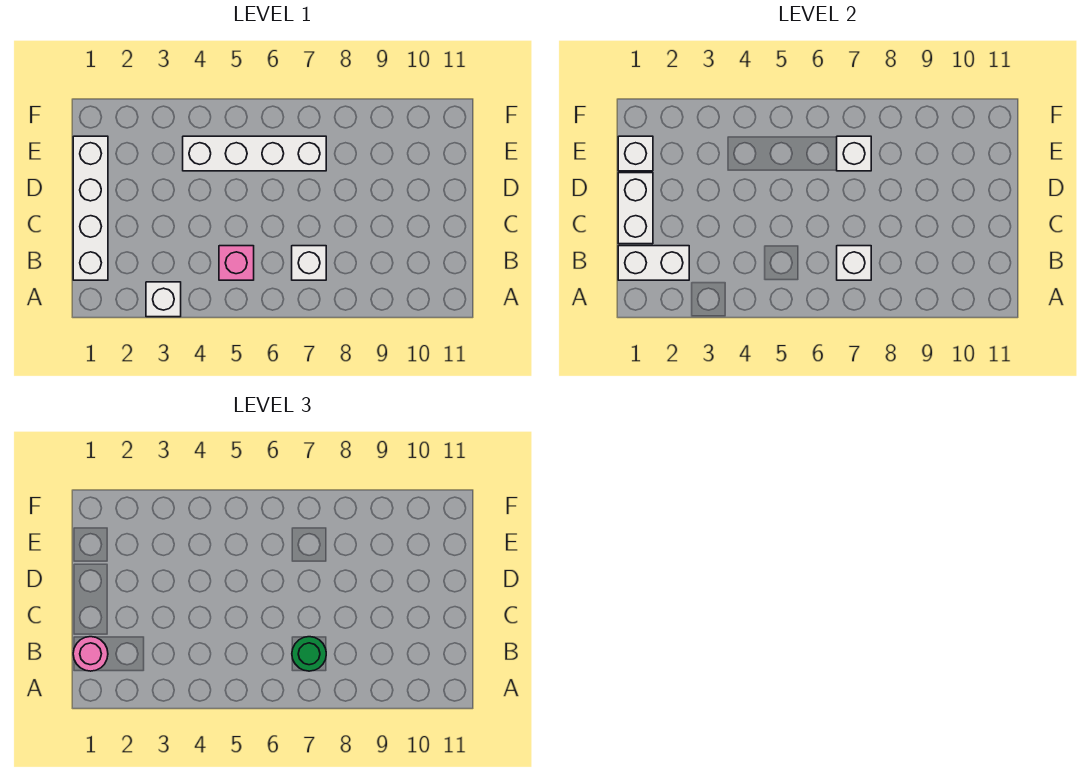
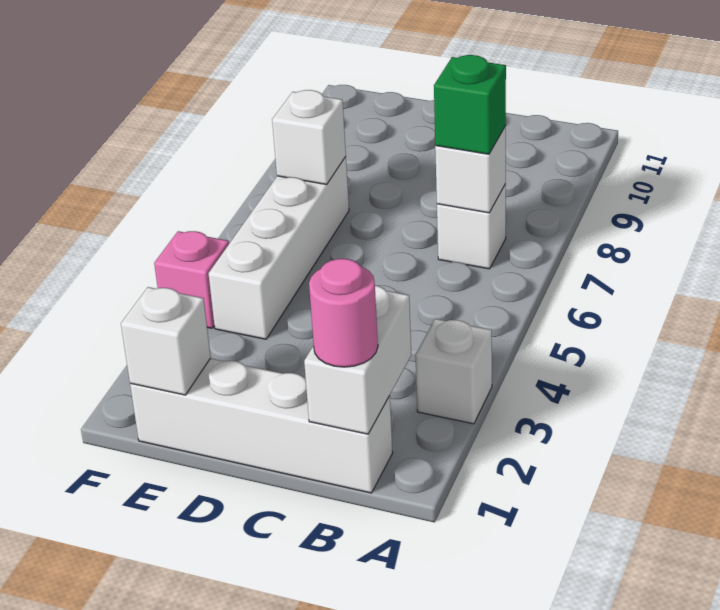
pink brick B5 level 1 -> pink brick F4 level 1
green round brick B7 level 3 -> green brick B7 level 3
white brick C1:D1 level 2 -> none

